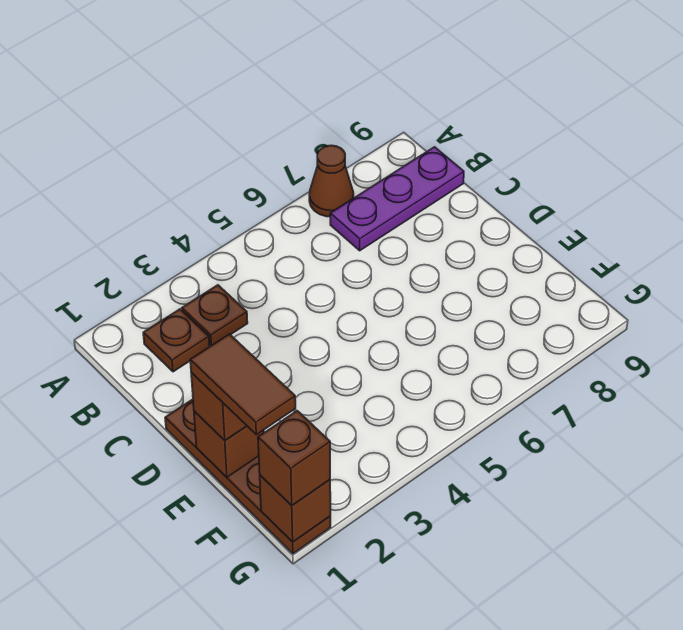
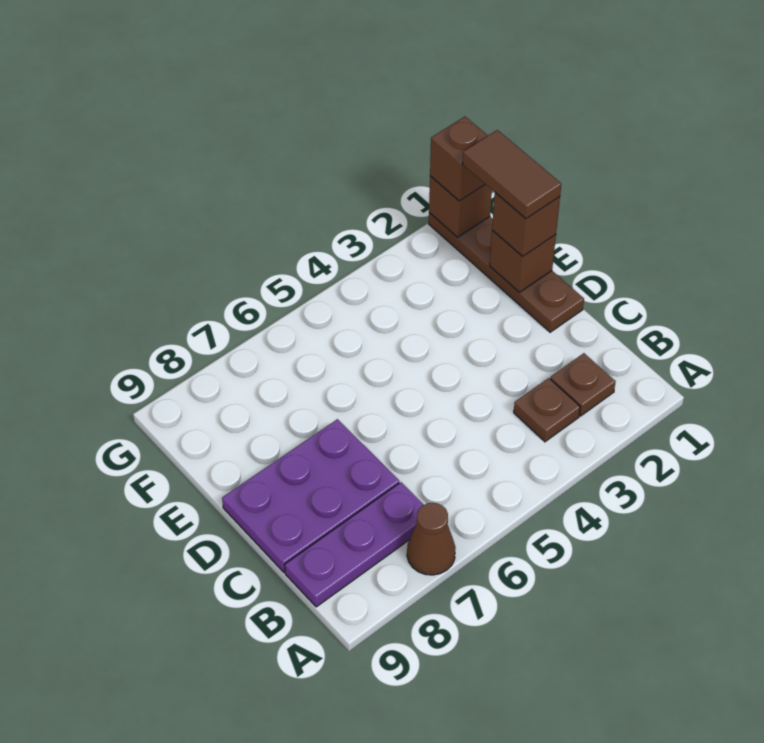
none -> purple plate C7:D9 level 1

